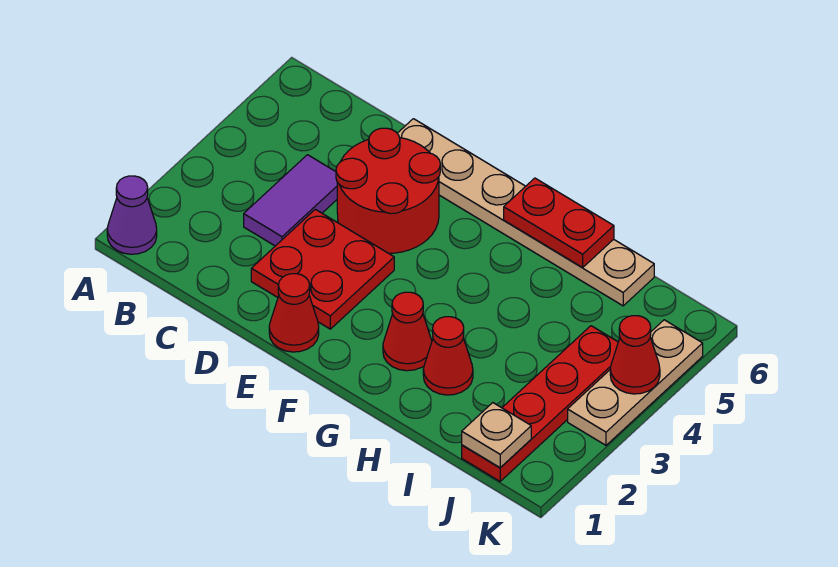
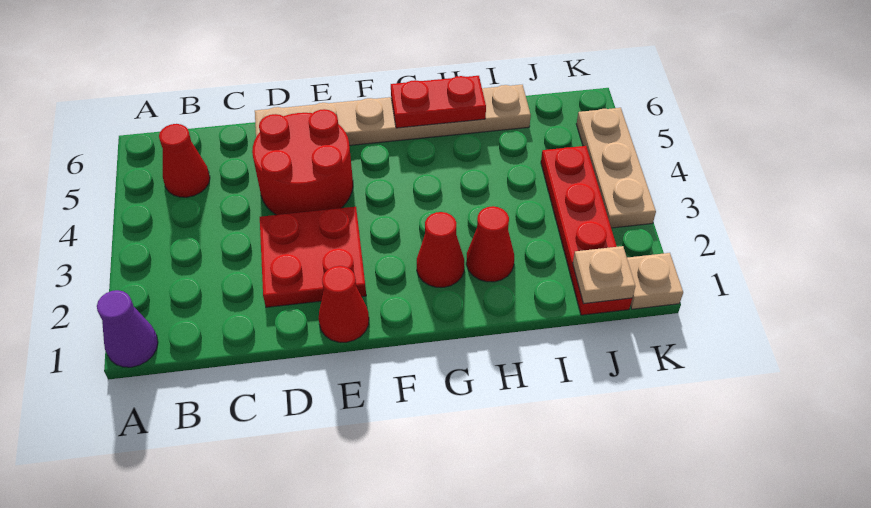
purple tile C3:C4 level 1 -> none
none -> tan plate K1 level 1
red cone K4 level 2 -> red cone B5 level 1

